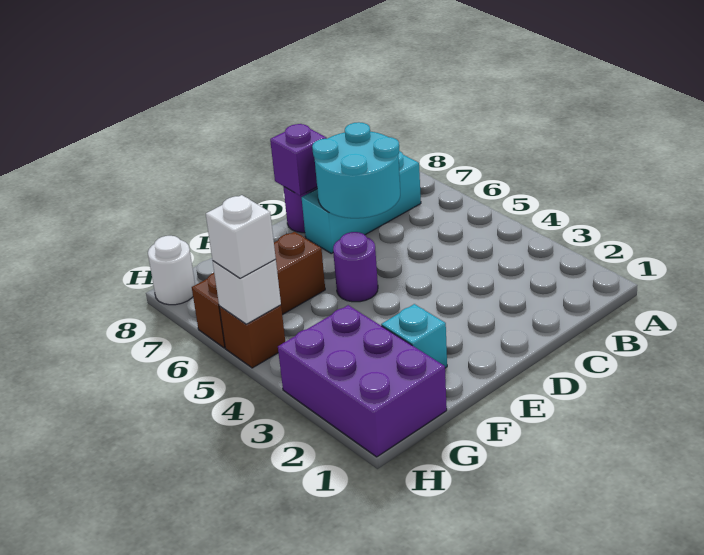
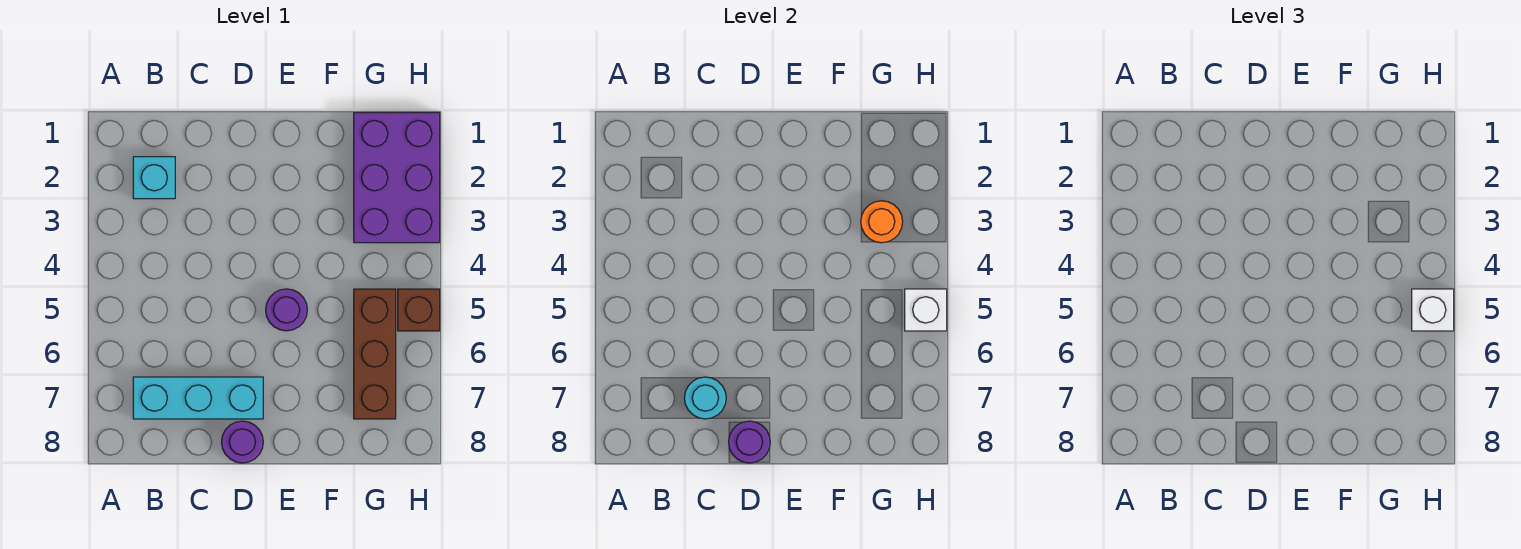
cyan round brick C6:D7 level 2 -> cyan round brick C7 level 2
purple brick D8 level 2 -> purple round brick D8 level 2
cyan brick F2 level 1 -> cyan brick B2 level 1
brown brick F6:H6 level 1 -> brown brick G5:G7 level 1
none -> orange round brick G3 level 2
white round brick H8 level 1 -> none

